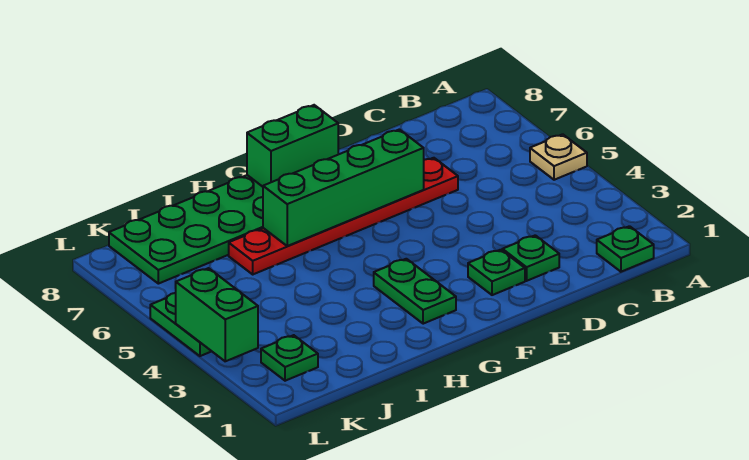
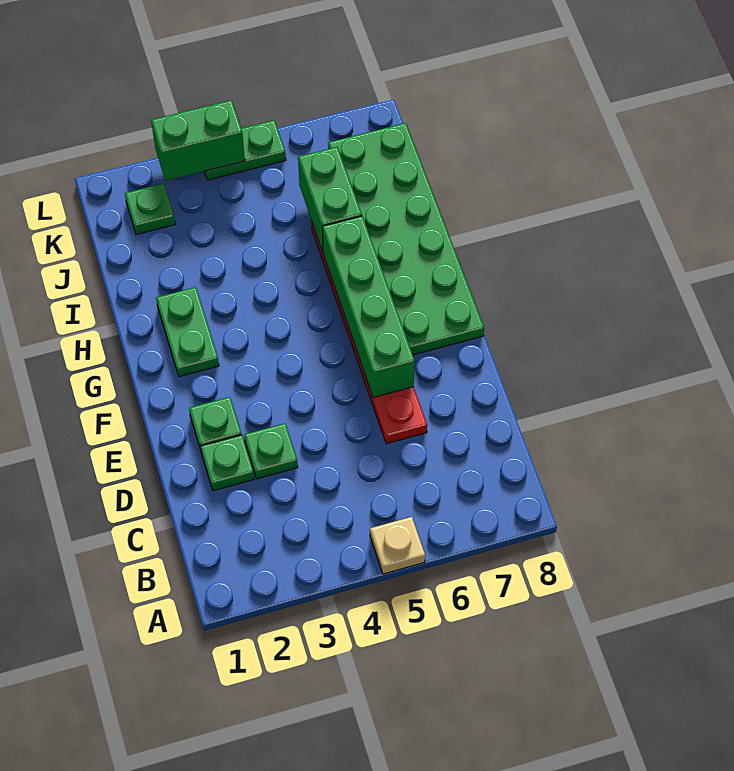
green plate B1 level 1 -> green plate D3 level 1
green brick F8:G8 level 2 -> green brick I6:J6 level 2
green plate G2:G3 level 1 -> green plate G2:H2 level 1

